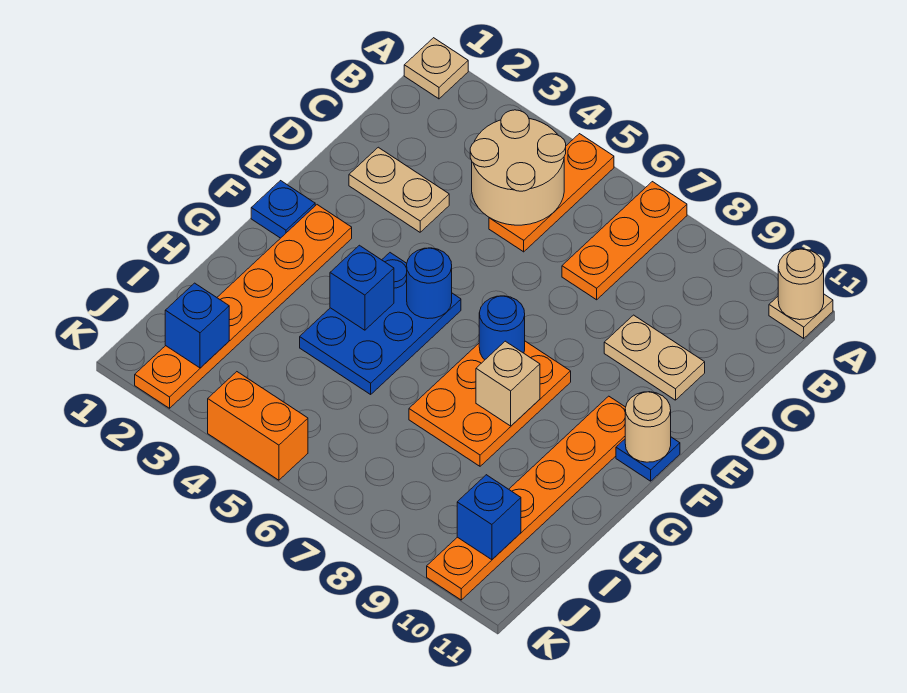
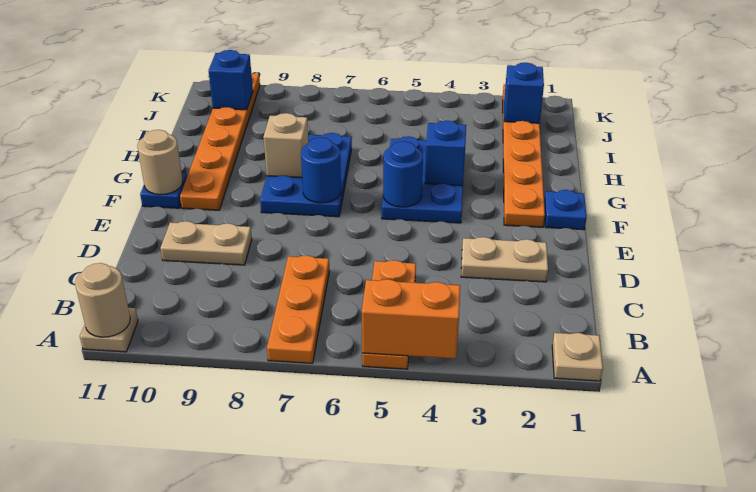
tan round brick B4:C5 level 2 -> none
orange plate F7:H8 level 1 -> blue plate F7:H8 level 1
orange brick K4:K5 level 1 -> orange brick A4:A5 level 2

